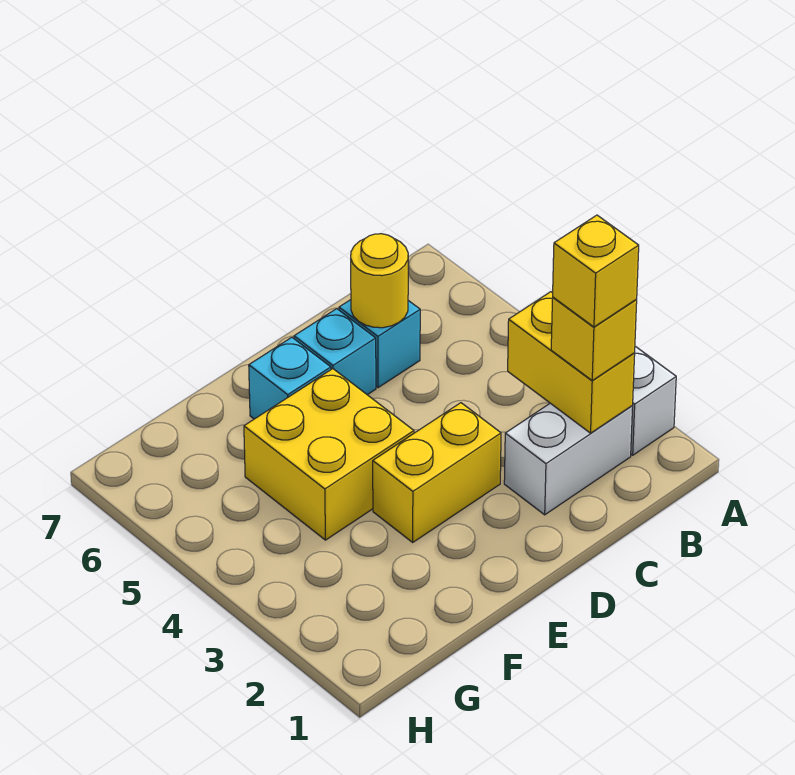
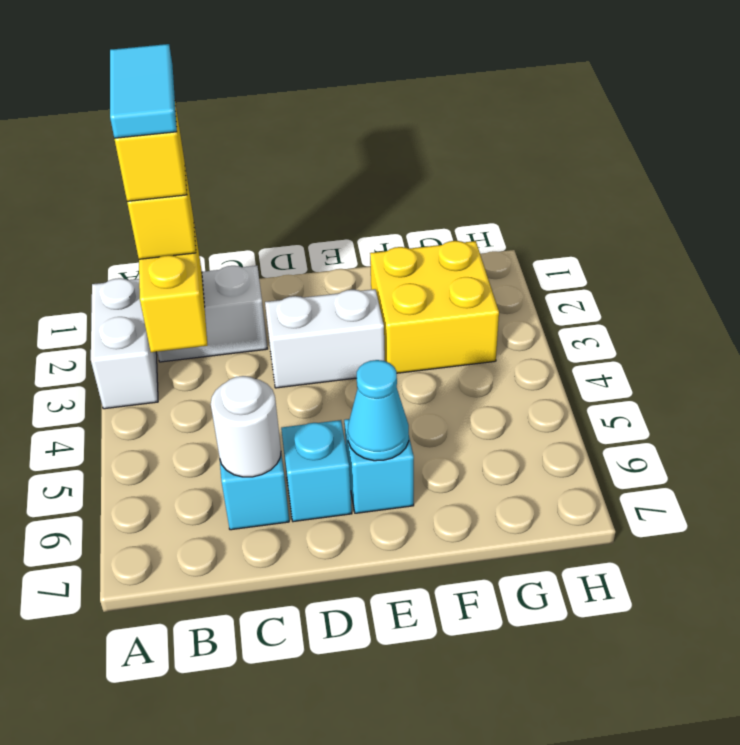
none -> cyan tile B1:B2 level 5
yellow round brick C6 level 2 -> white round brick C6 level 2
yellow brick D3:E3 level 1 -> white brick D3:E3 level 1
yellow brick E4:F5 level 1 -> yellow brick F2:G3 level 1
none -> cyan cone E6 level 2

